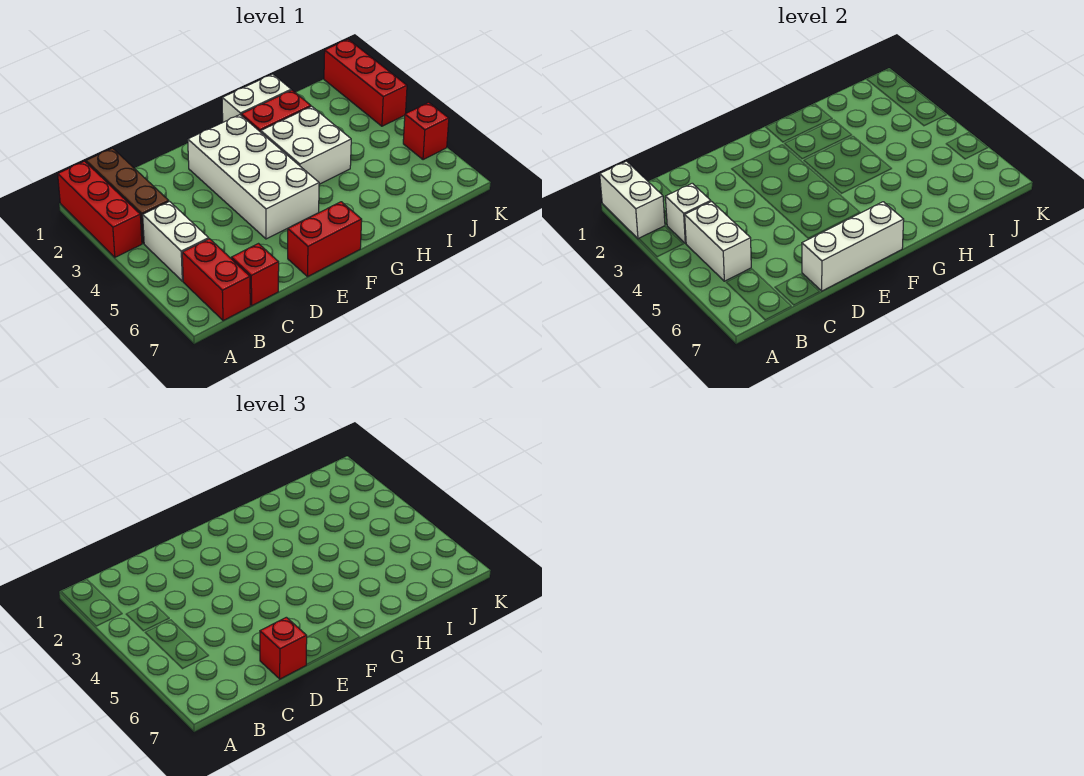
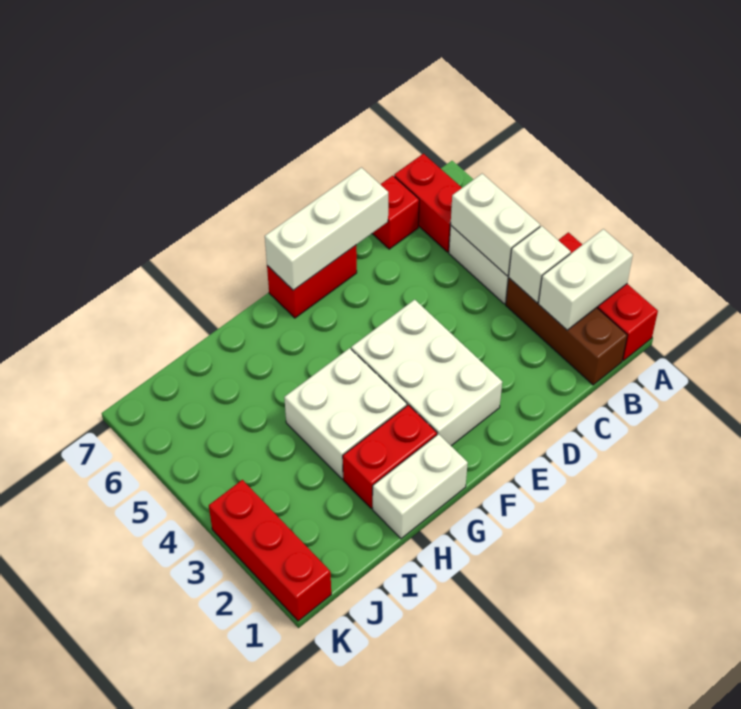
white brick A1:A2 level 2 -> white brick A2:B2 level 2
red brick D7 level 3 -> none
white brick E2:F5 level 1 -> white brick E2:F4 level 1
red brick K5 level 1 -> none

